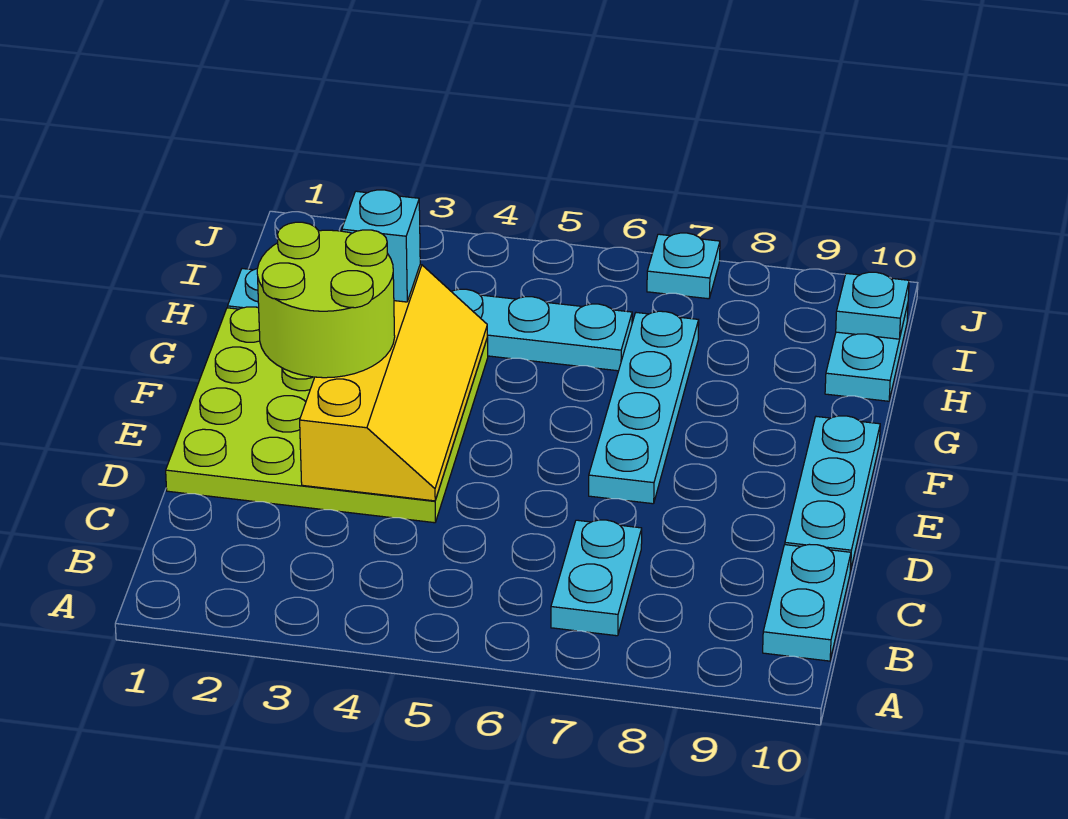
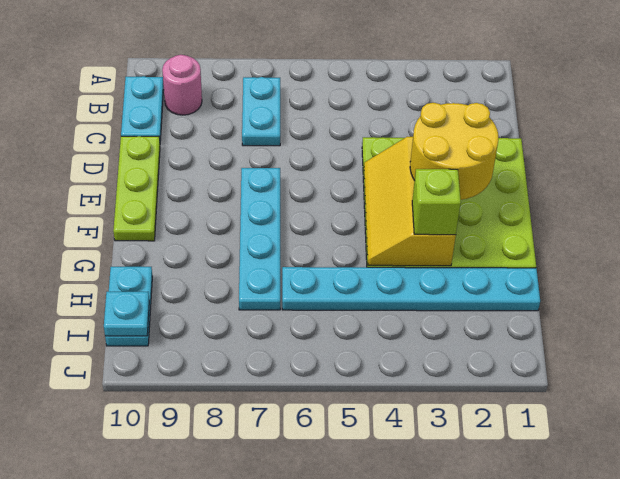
none -> pink round brick B9 level 1
yellow slope D3:G4 level 2 top 3 -> yellow slope E3:G4 level 2 top 3
cyan plate D10:F10 level 1 -> lime plate D10:F10 level 1
lime round brick E2:F3 level 3 -> yellow round brick E2:F3 level 3
cyan brick G3 level 3 -> lime brick G3 level 3
cyan plate J7 level 1 -> none

